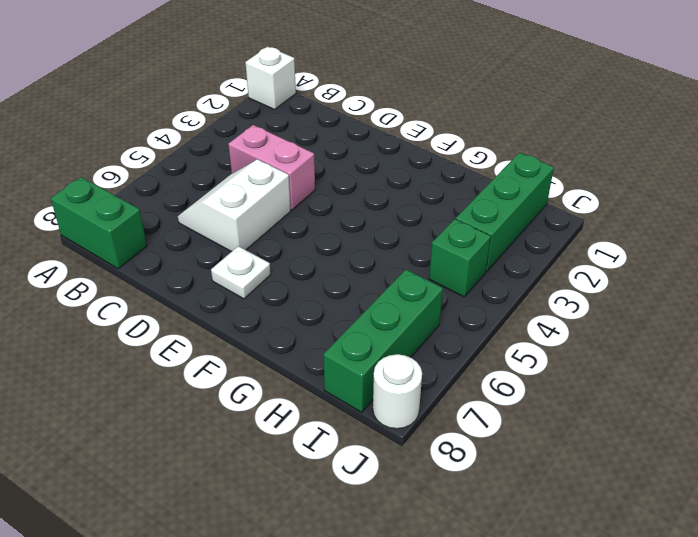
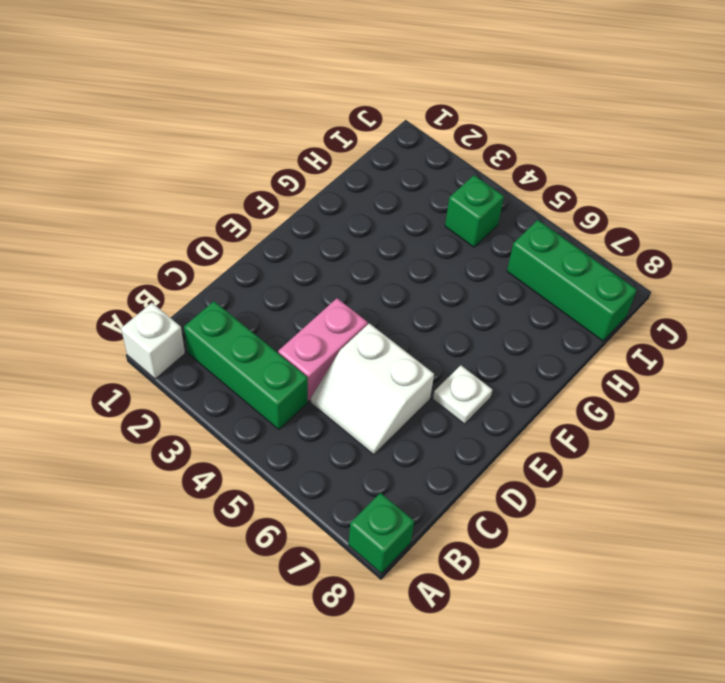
green brick A8:B8 level 1 -> green brick A8 level 1
green brick I1:I3 level 1 -> green brick B2:B4 level 1
white round brick J8 level 1 -> none

